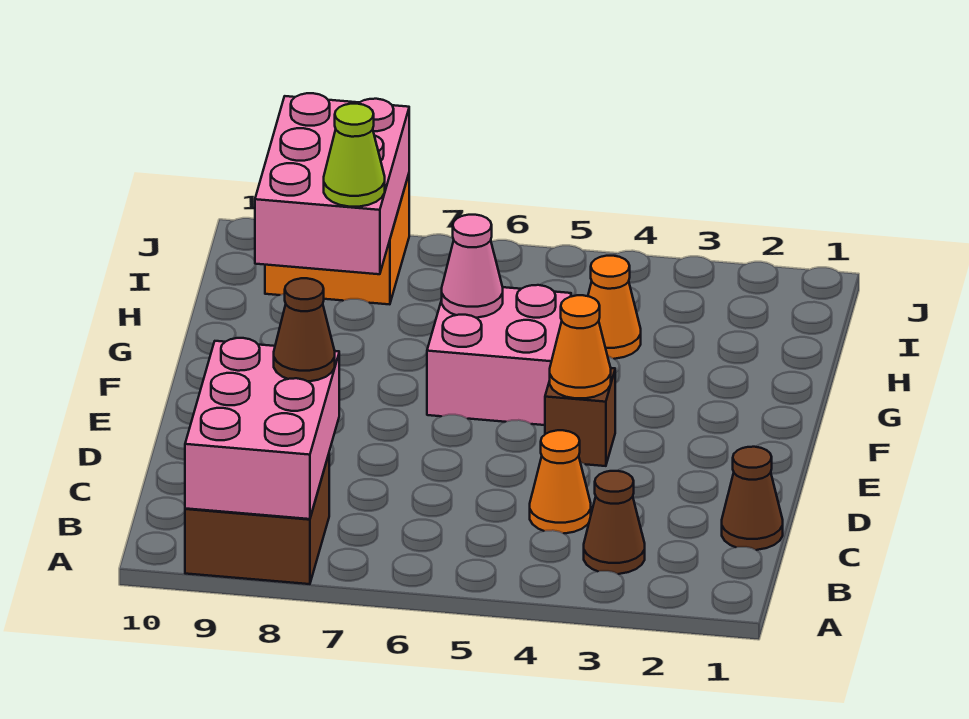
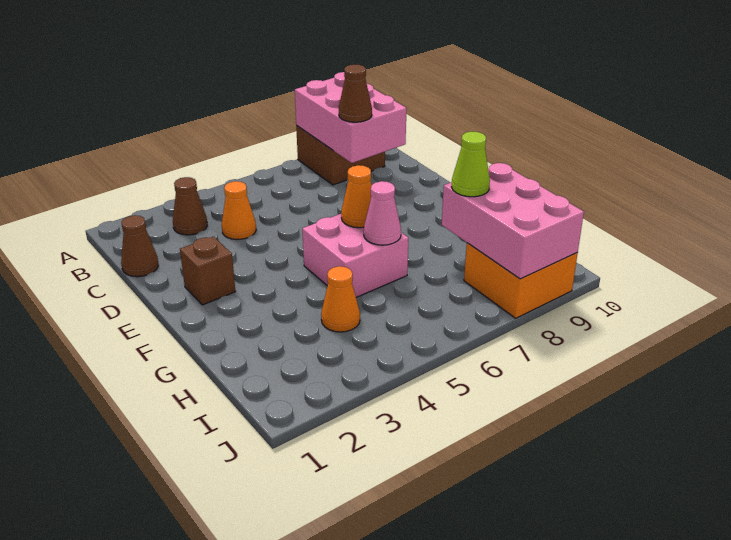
brown brick E4 level 1 -> brown brick E2 level 1
orange cone E4 level 2 -> orange cone F6 level 2

